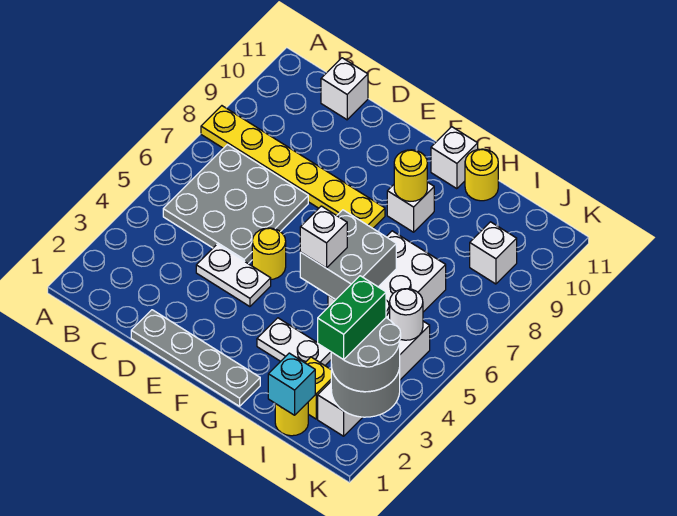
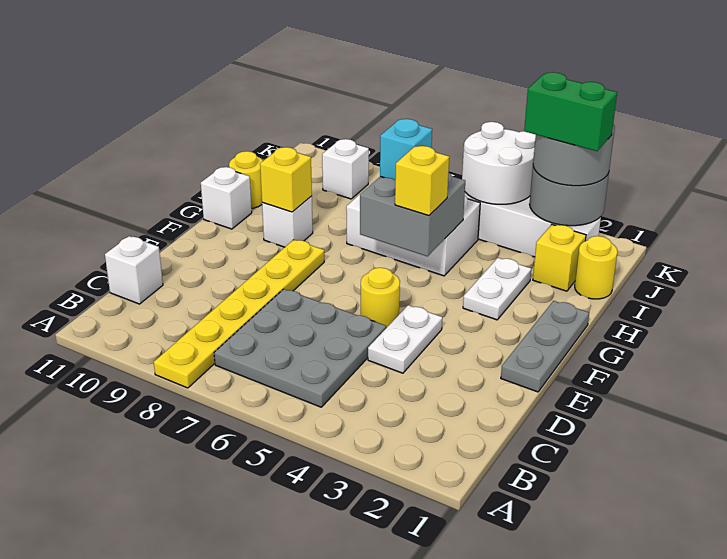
grey plate D1:G1 level 1 -> grey plate E1:G1 level 1
white brick G5 level 3 -> yellow brick G5 level 3
yellow round brick G9 level 2 -> yellow brick G9 level 2
cyan brick I1 level 2 -> cyan brick H6 level 3
white round brick J5 level 2 -> white round brick J4:K5 level 2

